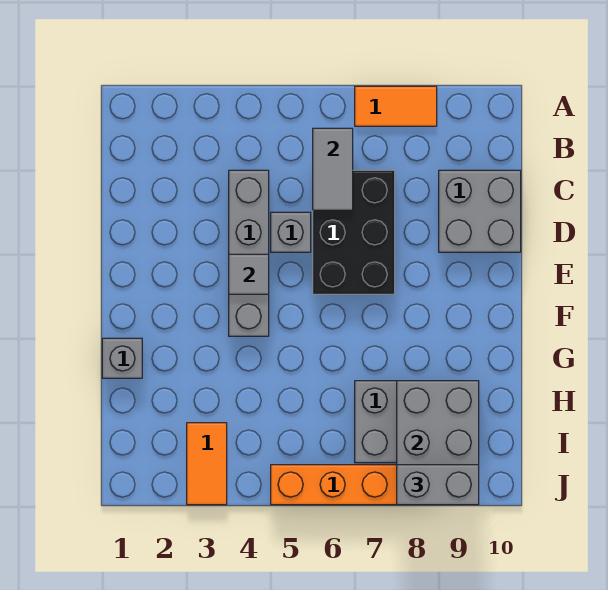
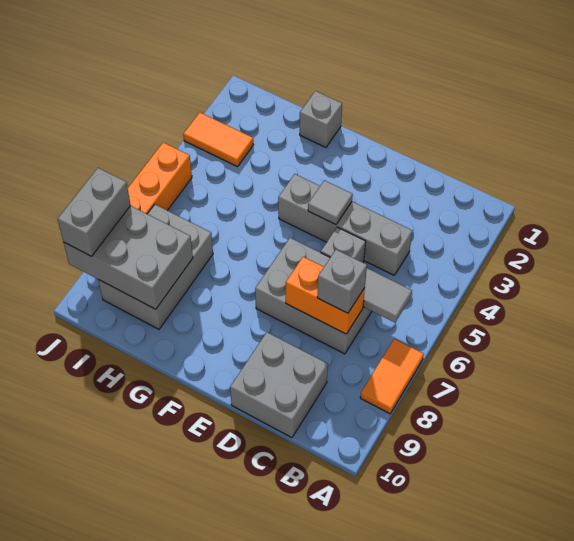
black brick C6:E7 level 1 -> grey brick C6:E7 level 1
none -> orange brick C7:D7 level 2
none -> grey brick C7 level 3

